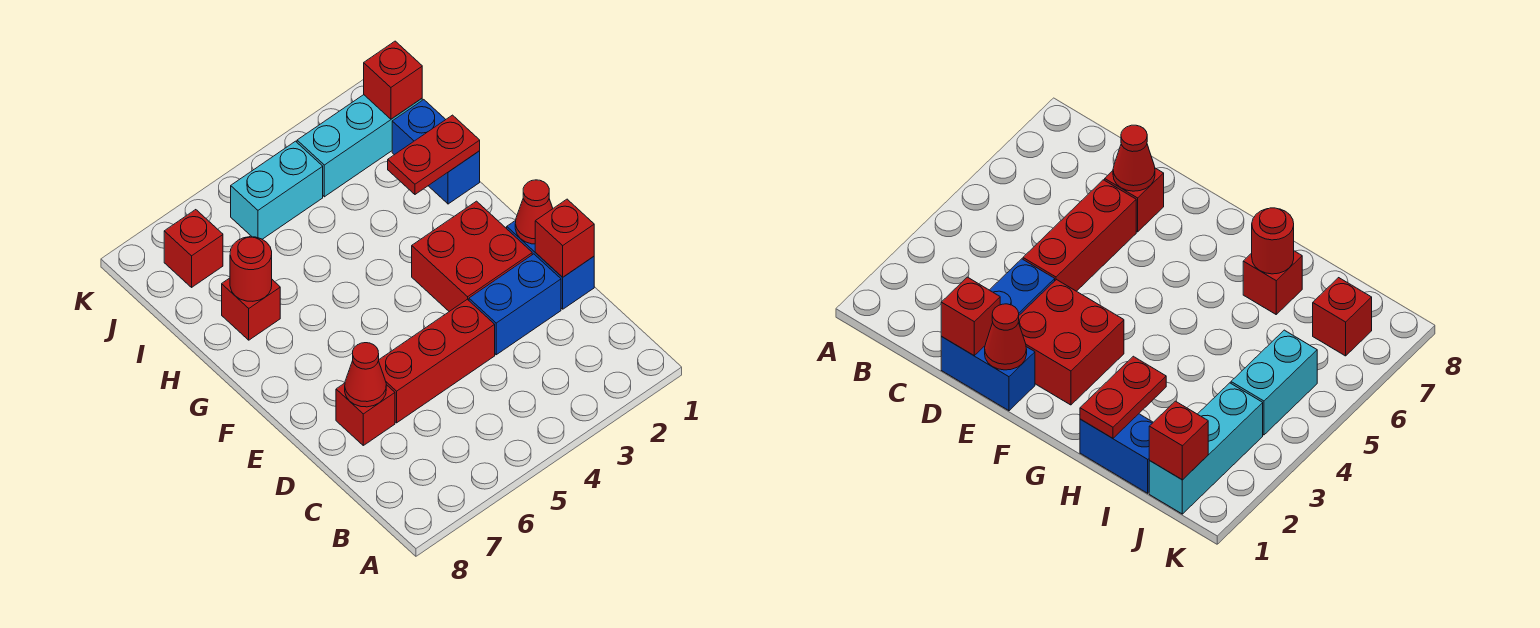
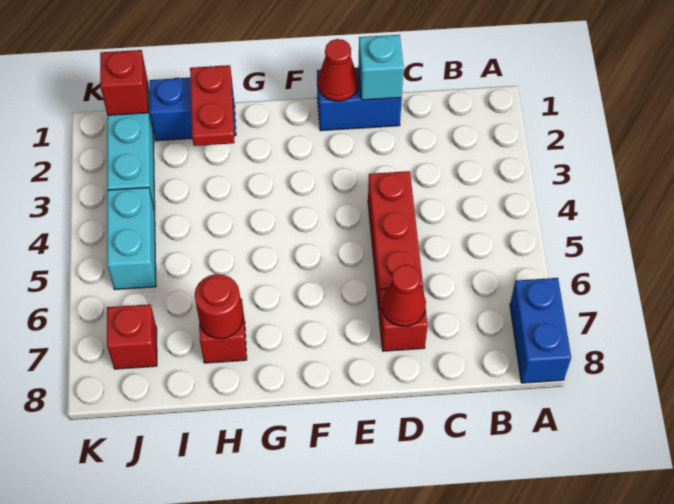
red brick D1 level 2 -> cyan brick D1 level 2
blue brick D2:D3 level 1 -> blue brick A7:A8 level 1
red brick E2:F3 level 1 -> none

